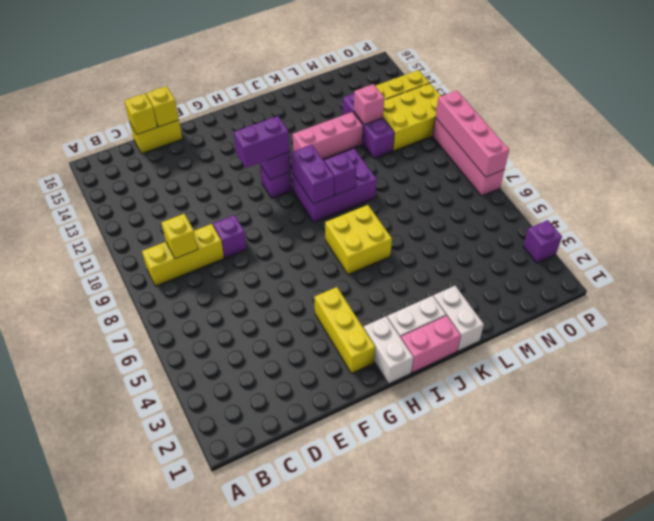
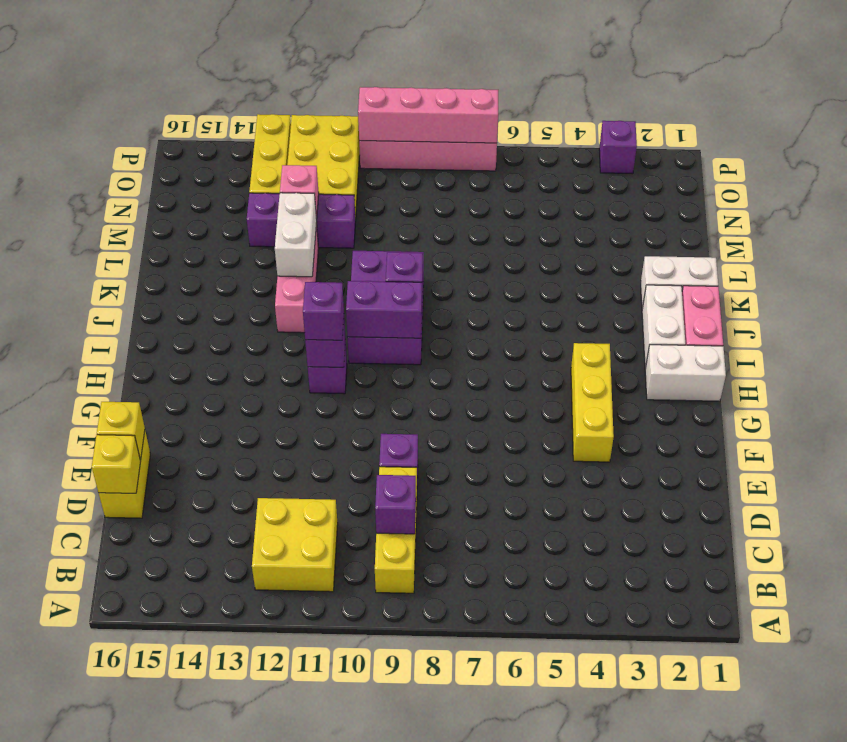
yellow brick C9 level 2 -> purple brick C9 level 2
yellow brick G2:G4 level 1 -> yellow brick F4:H4 level 1
purple brick G11:H11 level 3 -> purple brick H11 level 3
yellow brick I6:J7 level 1 -> yellow brick B11:C12 level 1
none -> white brick K12:L12 level 2

